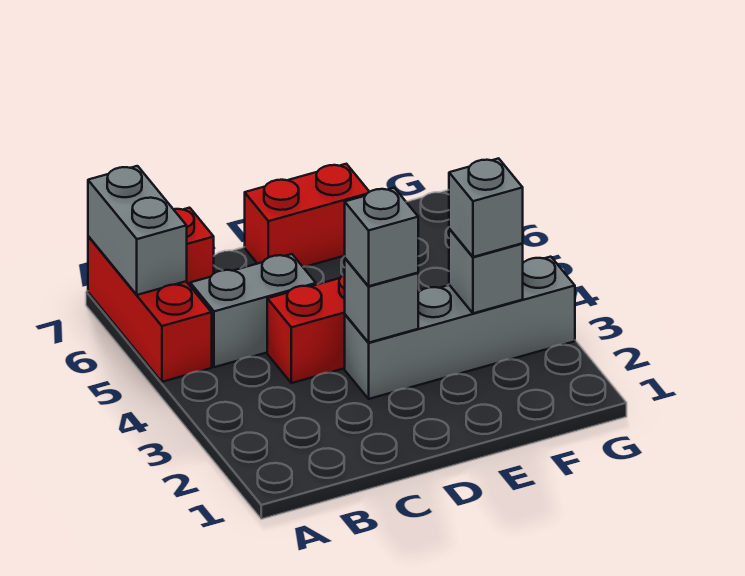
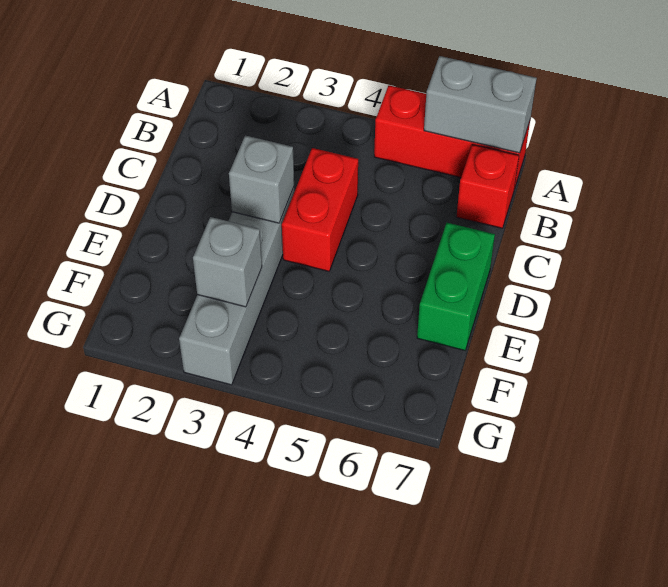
grey brick B5:C5 level 1 -> none
grey brick D3 level 3 -> none
red brick D7:E7 level 1 -> green brick D7:E7 level 1
grey brick F3 level 3 -> none

